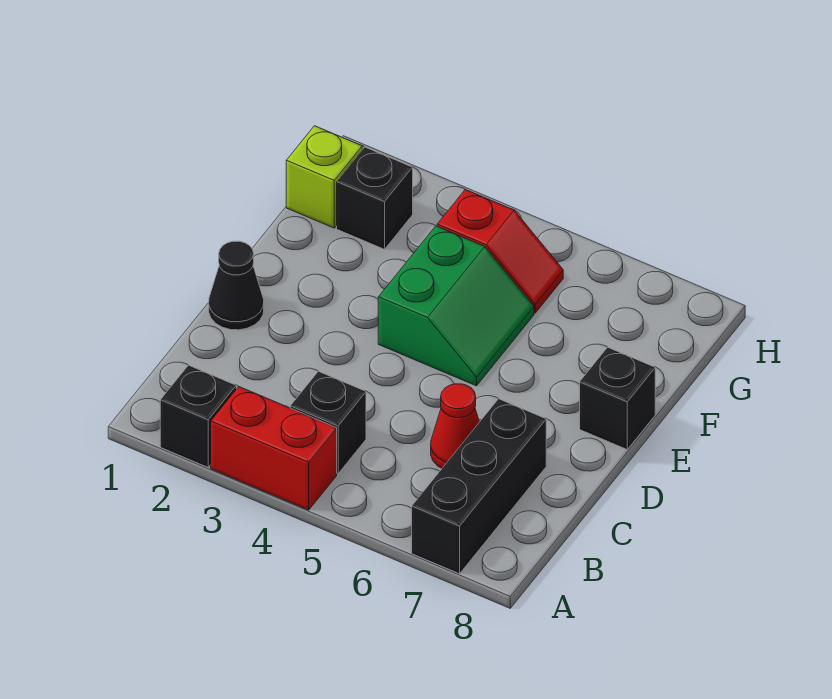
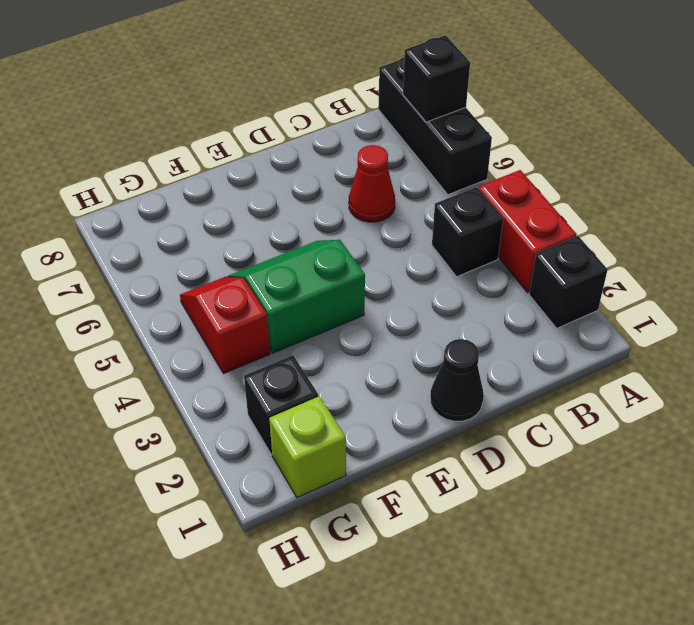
black brick A7:C7 level 1 -> black brick A6:A8 level 1
black brick E8 level 1 -> black brick A7 level 2

